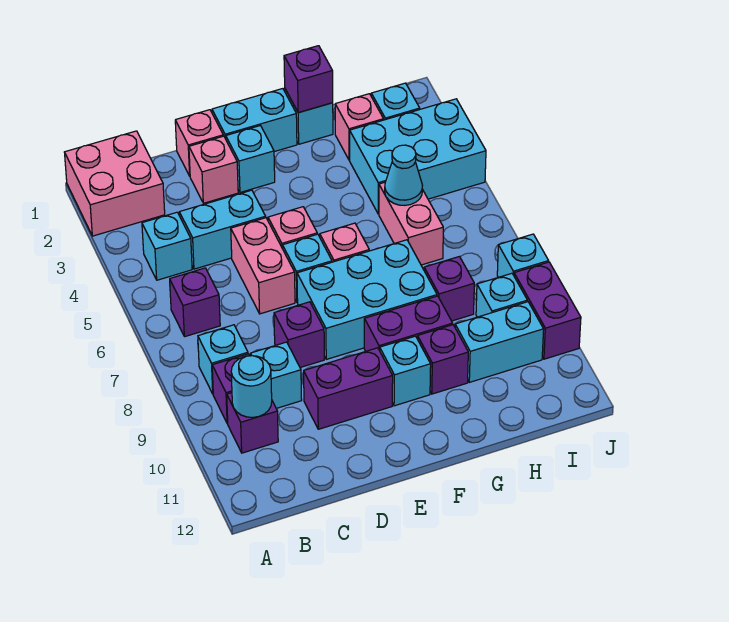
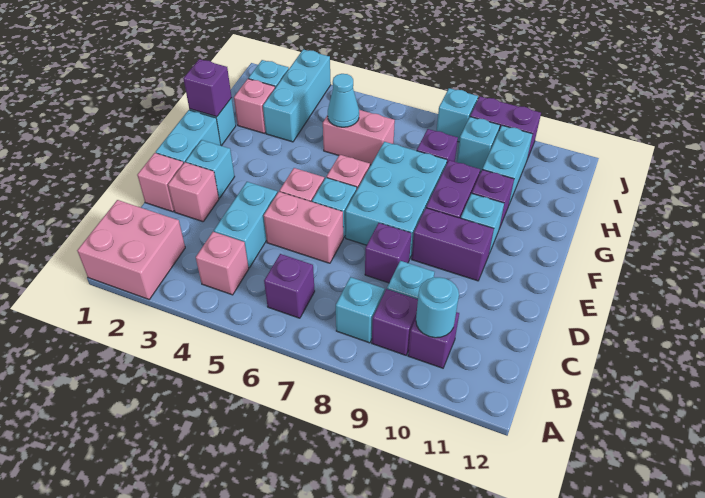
cyan brick B4 level 1 -> pink brick B4 level 1
purple brick D10:E10 level 1 -> purple brick E9:E10 level 1
cyan brick H3:J4 level 1 -> cyan brick H3:J3 level 1

